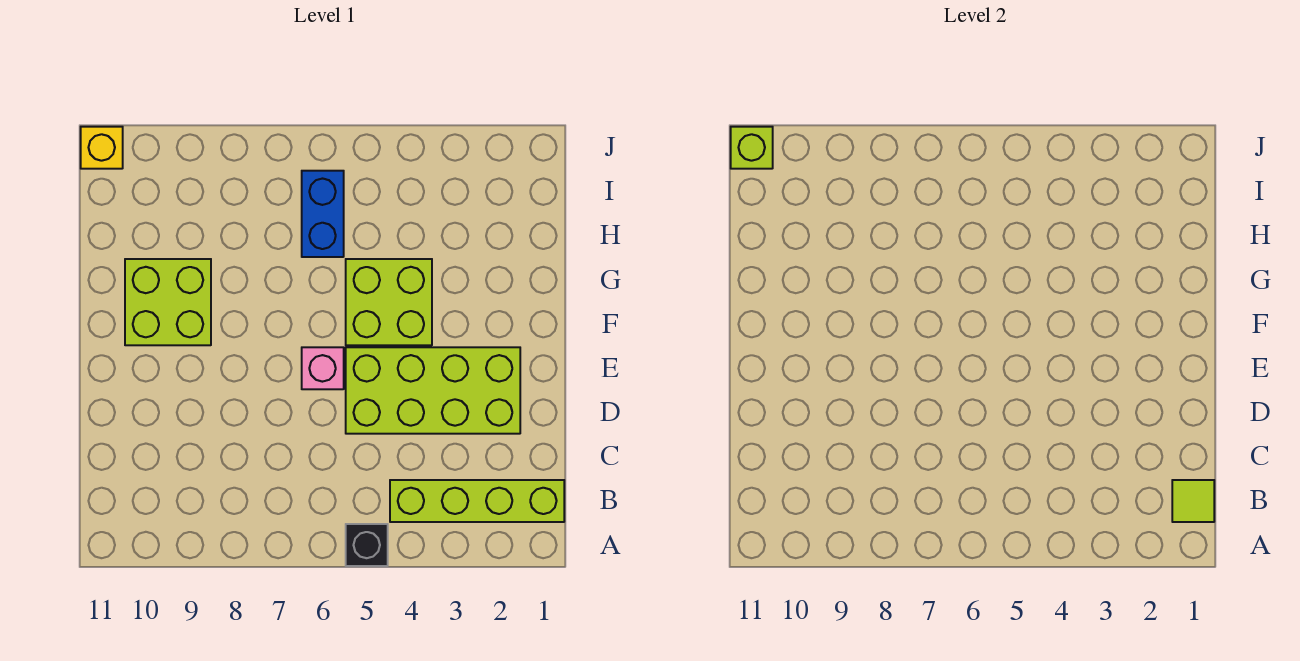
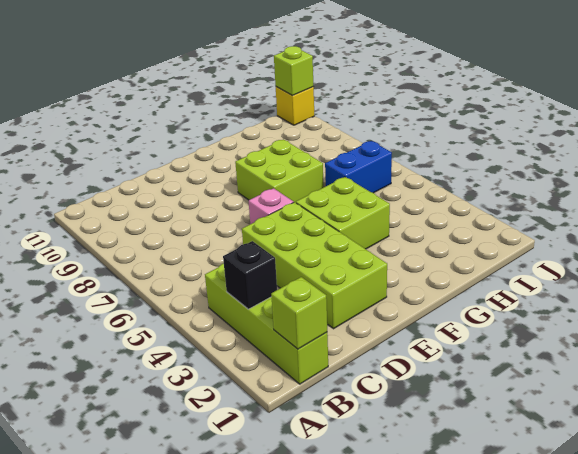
black brick A5 level 1 -> black brick B3 level 2
lime tile B1 level 2 -> lime brick B1 level 2
lime brick F9:G10 level 1 -> lime brick F7:G8 level 1

